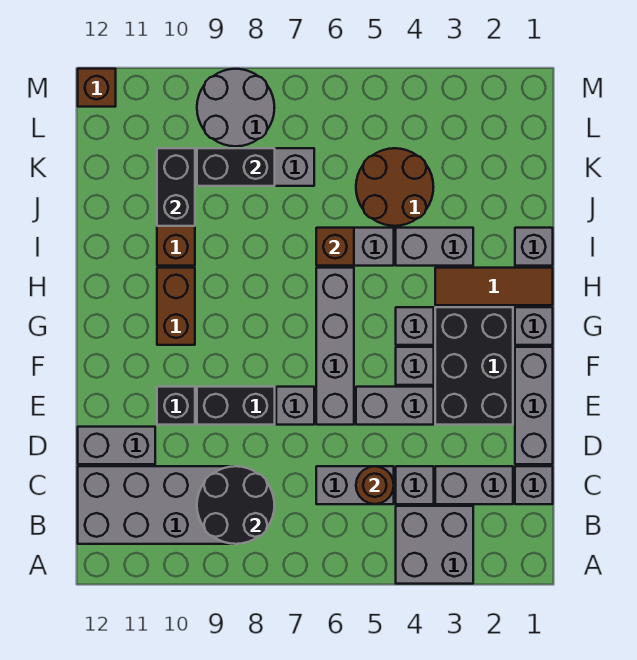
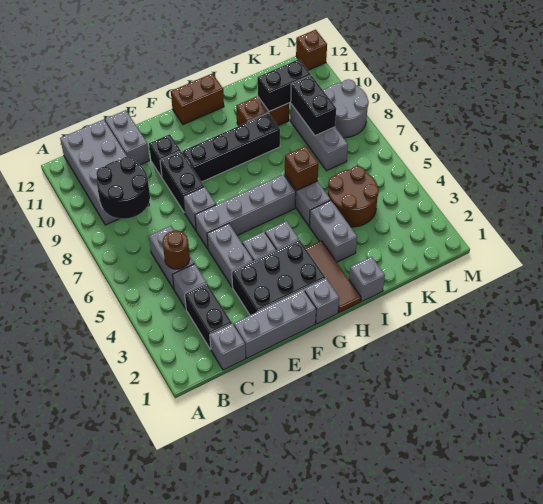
grey brick A3:B4 level 1 -> none
grey brick C2:C3 level 1 -> black brick C2:C3 level 1
none -> black brick F9:I9 level 1
brown brick G10:H10 level 1 -> brown brick G12:H12 level 1

